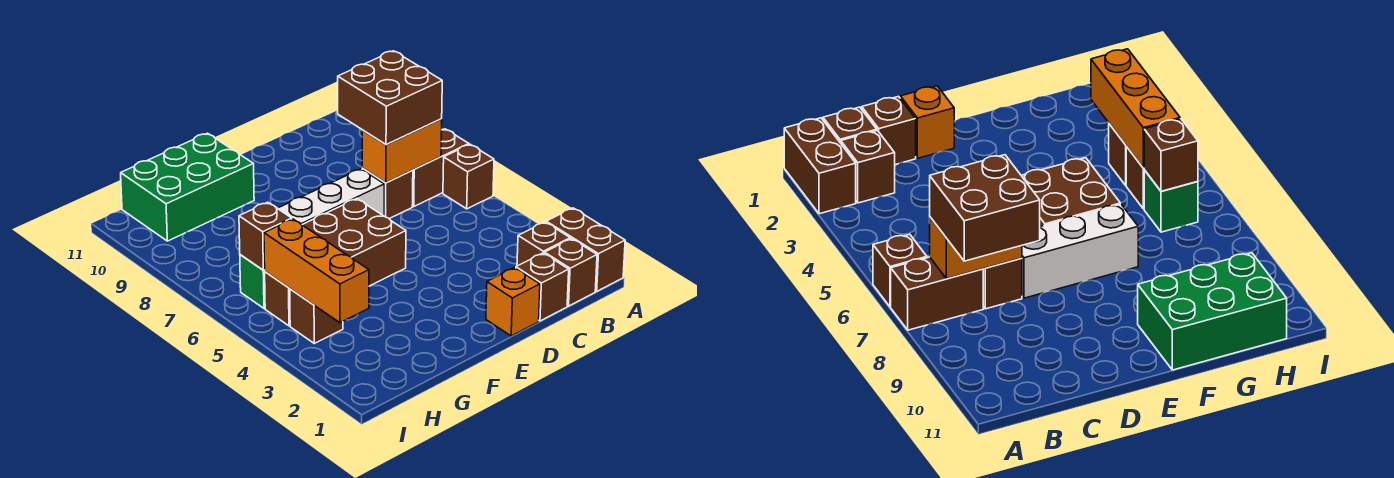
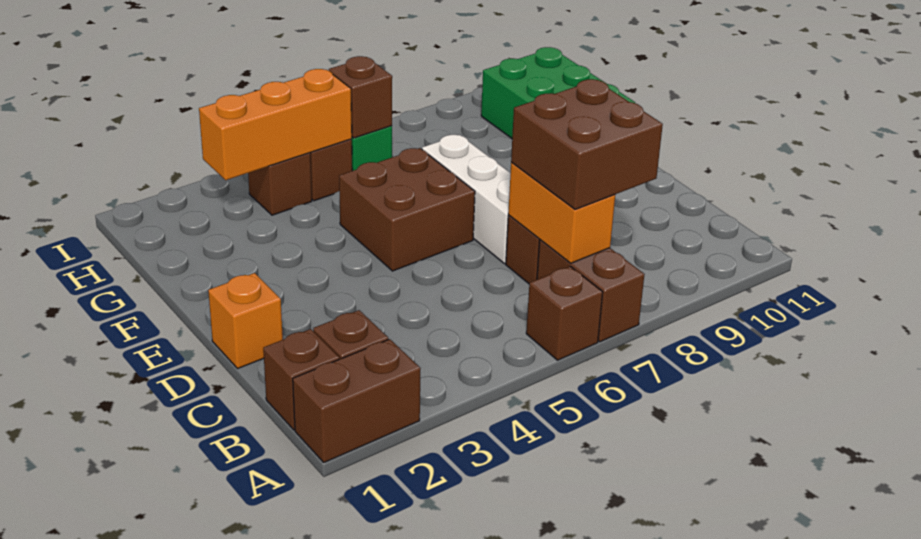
brown brick C1 level 1 -> none

